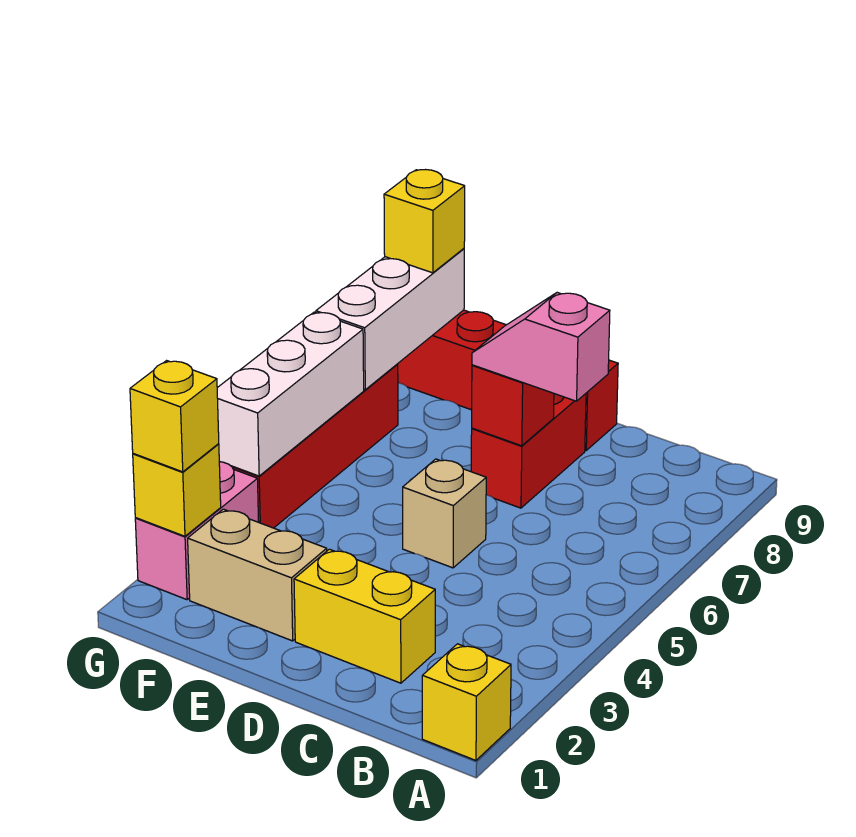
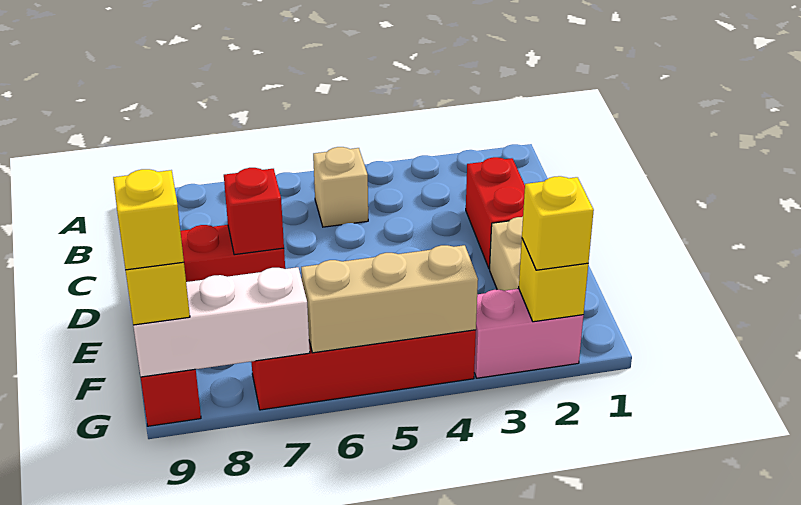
yellow brick A1 level 1 -> yellow brick G9 level 4
yellow brick C2:D2 level 1 -> red brick C2:D2 level 1
pink slope C7:D7 level 3 top C -> none
tan brick D5 level 1 -> tan brick B5 level 1
white brick G4:G6 level 2 -> tan brick G4:G6 level 2

